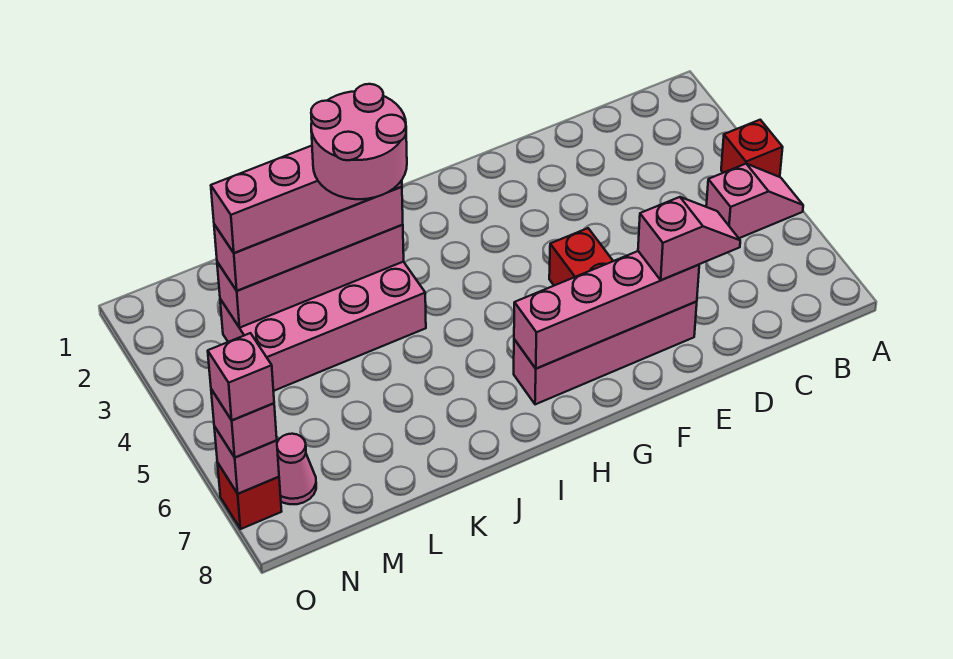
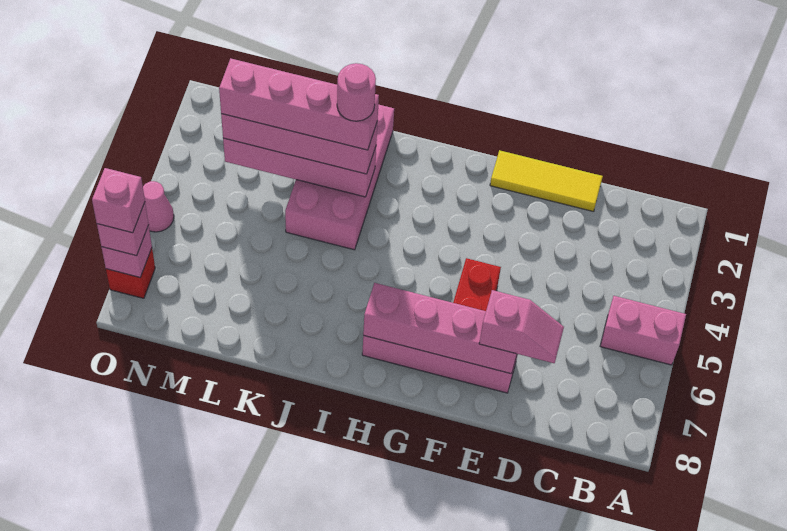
red brick A4 level 1 -> none
pink slope A5:B5 level 1 top B -> pink brick A5:B5 level 1
none -> yellow tile D1:F1 level 1
pink brick J3:M4 level 1 -> pink brick J1:K4 level 1
pink round brick J3:K4 level 5 -> pink round brick J3 level 5
pink cone N7 level 1 -> pink cone O5 level 1

